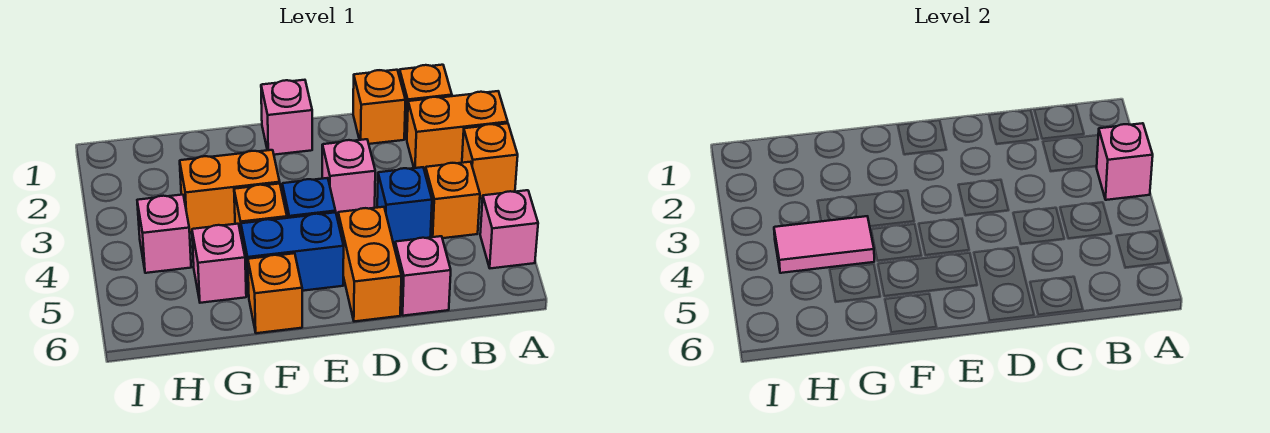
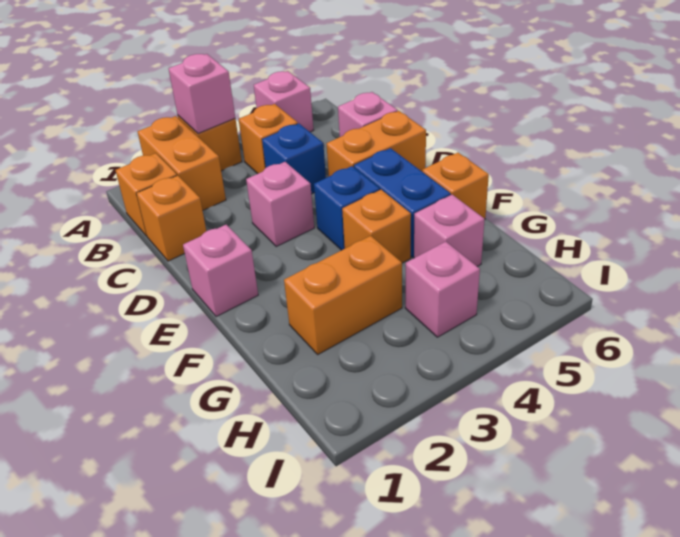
orange brick F3:G3 level 1 -> orange brick G2:G3 level 1
pink tile G4:H4 level 2 -> none

